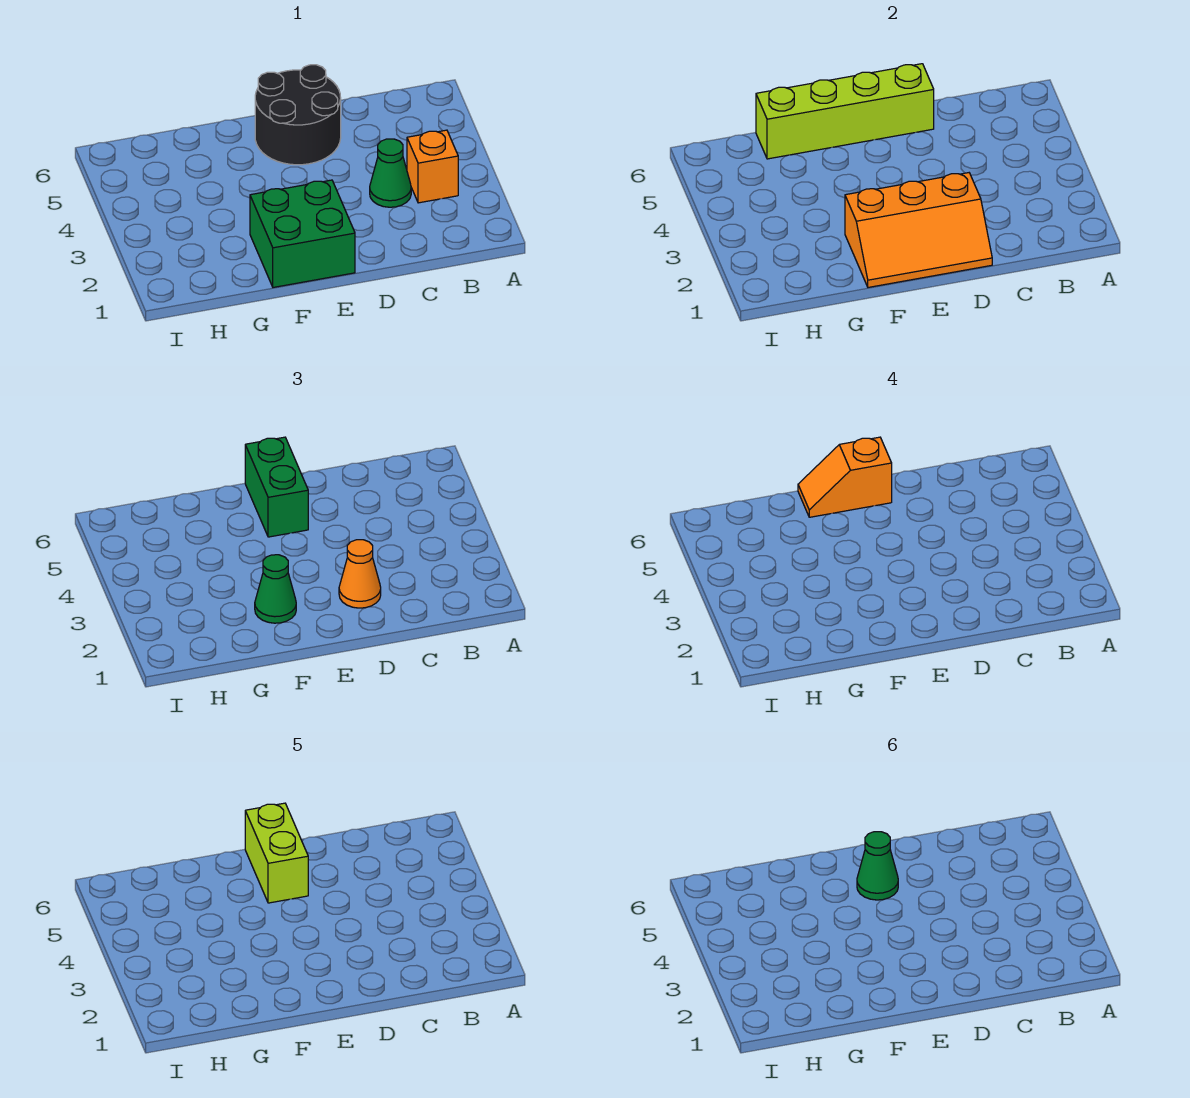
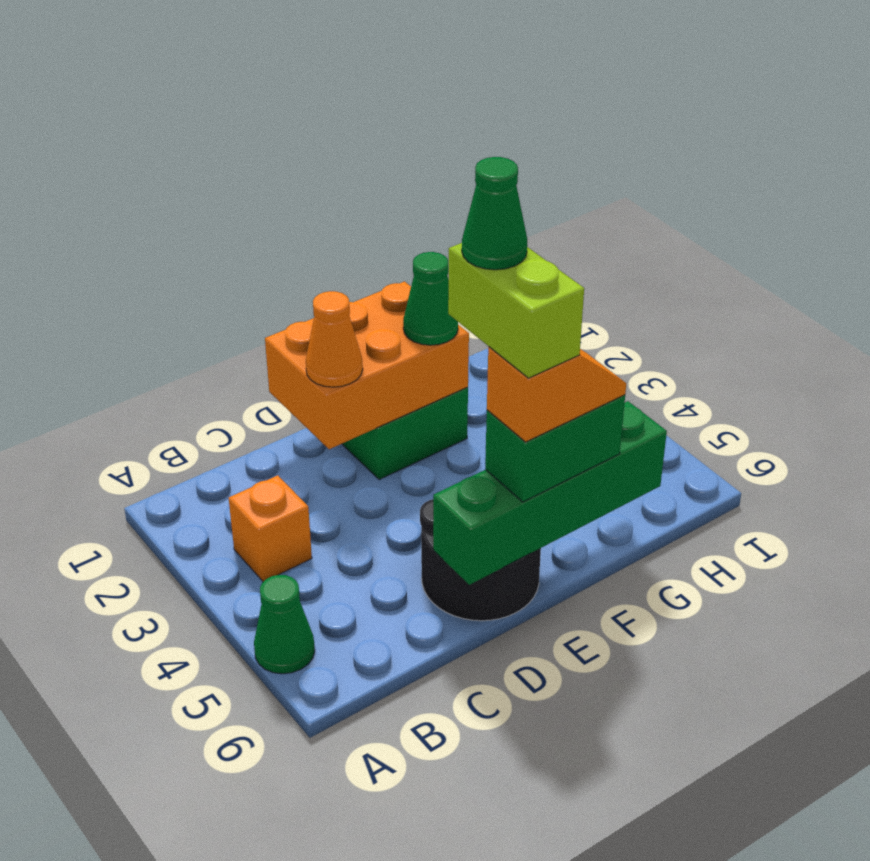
green cone C3 level 1 -> green cone A5 level 1
orange slope D1:F2 level 2 top 2 -> orange brick D1:F2 level 2
lime brick D6:G6 level 2 -> green brick D6:G6 level 2
green brick E5:E6 level 3 -> green brick E6:F6 level 3

